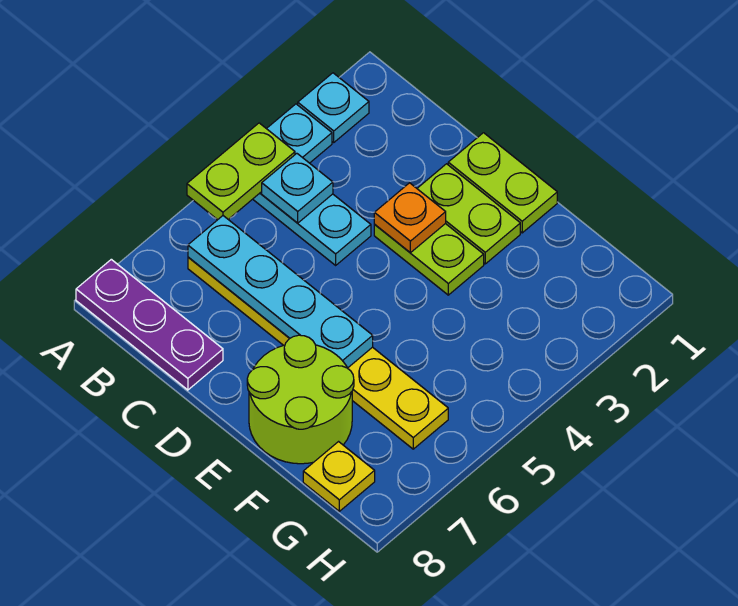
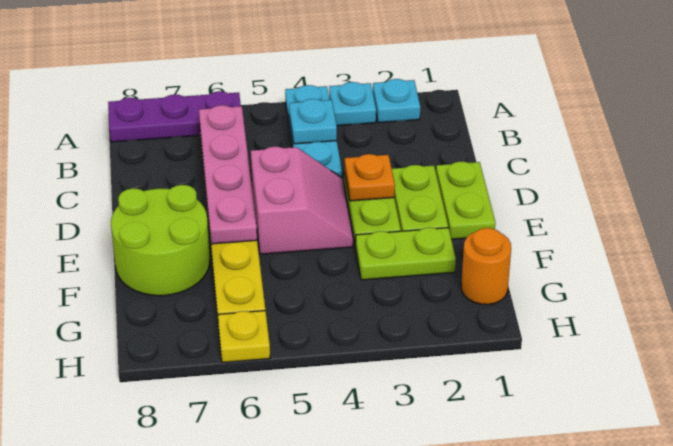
lime plate A4:A5 level 2 -> lime plate F2:F3 level 1
purple plate A8:C8 level 1 -> purple plate A6:A8 level 1
cyan plate B6:E6 level 2 -> pink plate B6:E6 level 2
none -> pink slope D4:E5 level 1 top 5
none -> orange round brick G1 level 1
yellow plate G8 level 1 -> yellow plate H6 level 1

